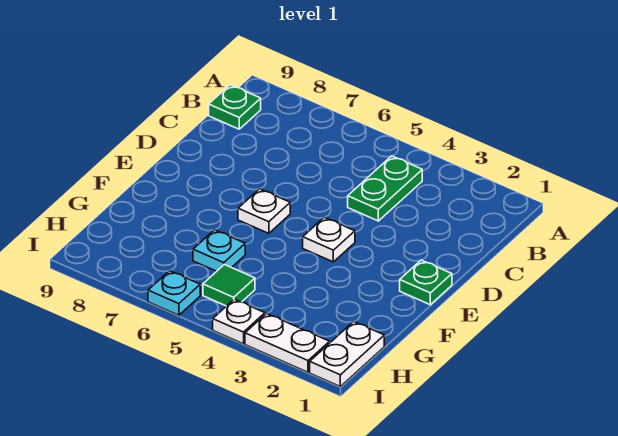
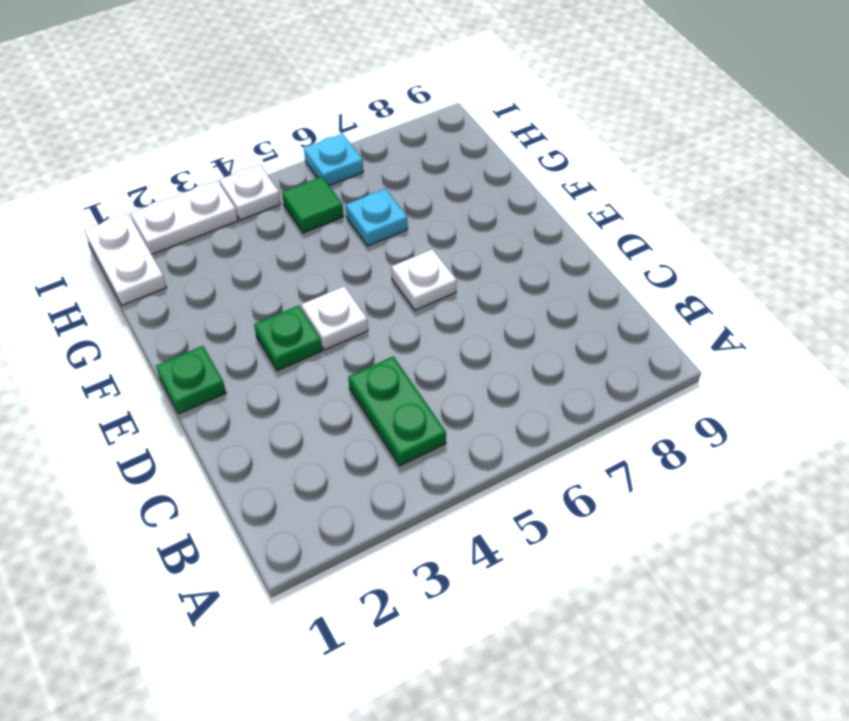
green plate B9 level 1 -> green plate E3 level 1

